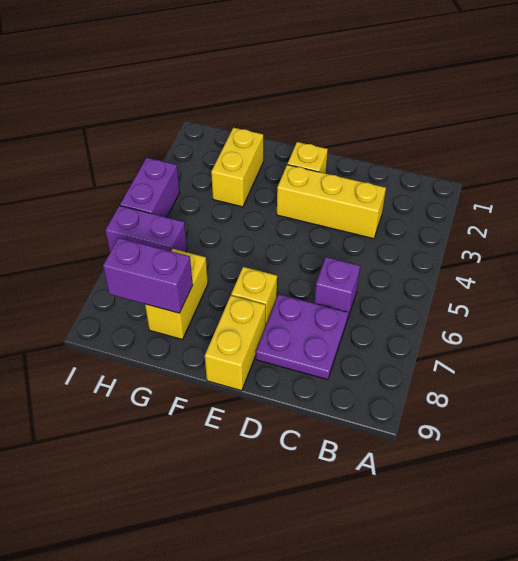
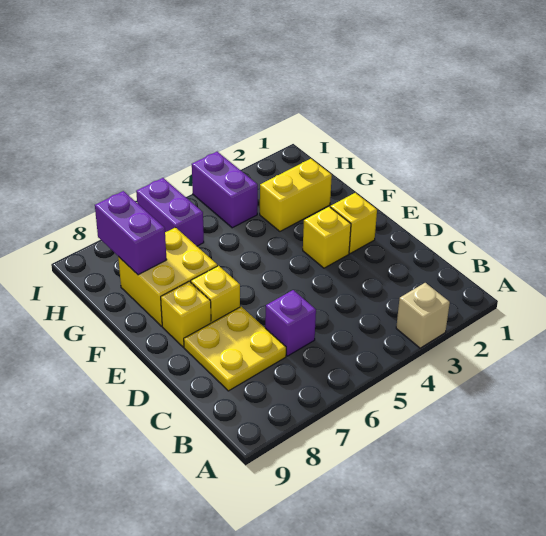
none -> tan brick A3 level 1
yellow brick C3:E3 level 1 -> yellow brick E3 level 1
purple plate C7:D8 level 1 -> yellow plate C7:D8 level 1
yellow brick E8:E9 level 1 -> yellow brick E8 level 1
yellow brick G7:G8 level 1 -> yellow brick F7:G8 level 1
purple brick I4:I5 level 1 -> purple brick H4:I4 level 1

